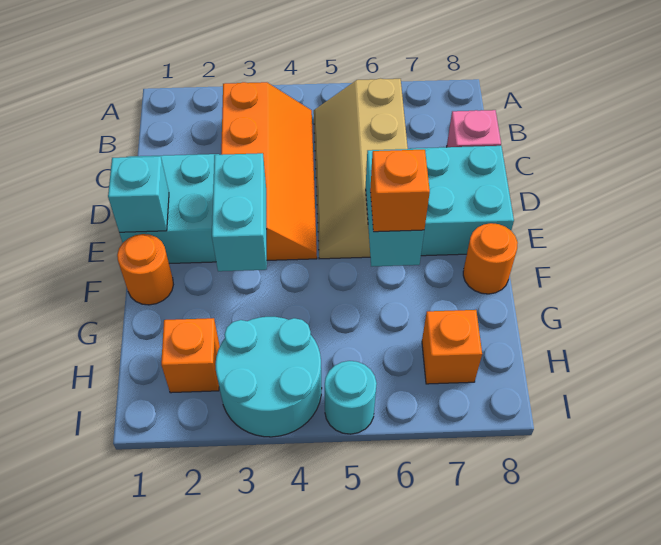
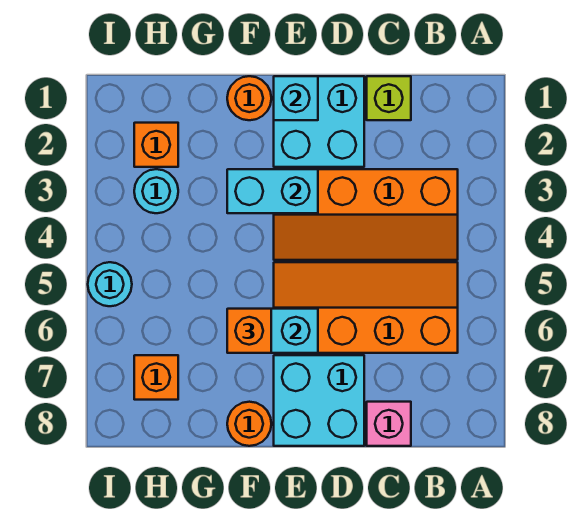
tan slope B5:E6 level 1 top 6 -> orange slope B5:E6 level 1 top 6
none -> lime brick C1 level 1
cyan round brick H3:I4 level 1 -> cyan round brick H3 level 1

